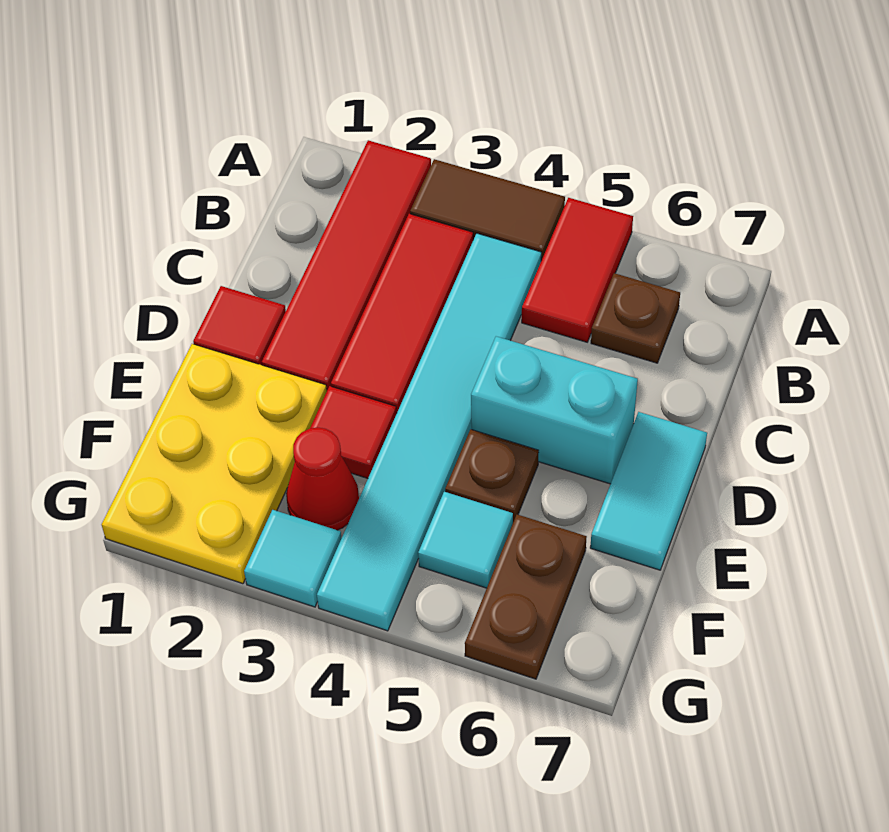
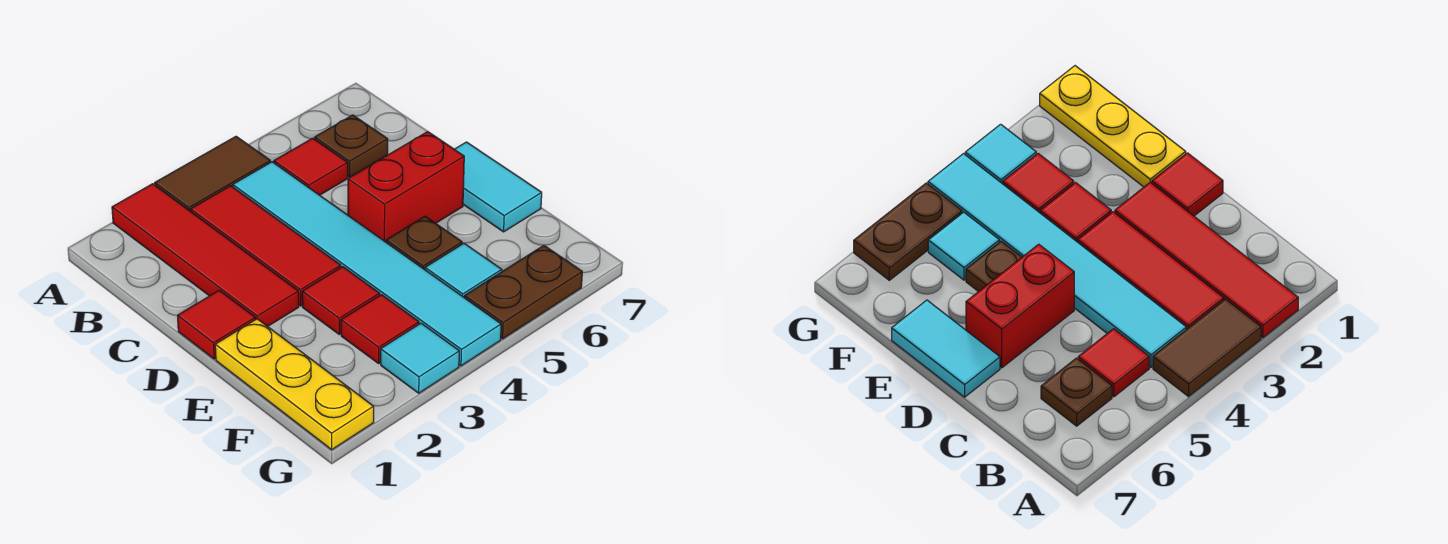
red tile A5:B5 level 1 -> red tile B5 level 1
cyan brick D5:D6 level 1 -> red brick D5:D6 level 1
yellow plate E1:G2 level 1 -> yellow plate E1:G1 level 1
red cone F3 level 1 -> red tile F3 level 1
brown plate F6:G6 level 1 -> brown plate G5:G6 level 1

